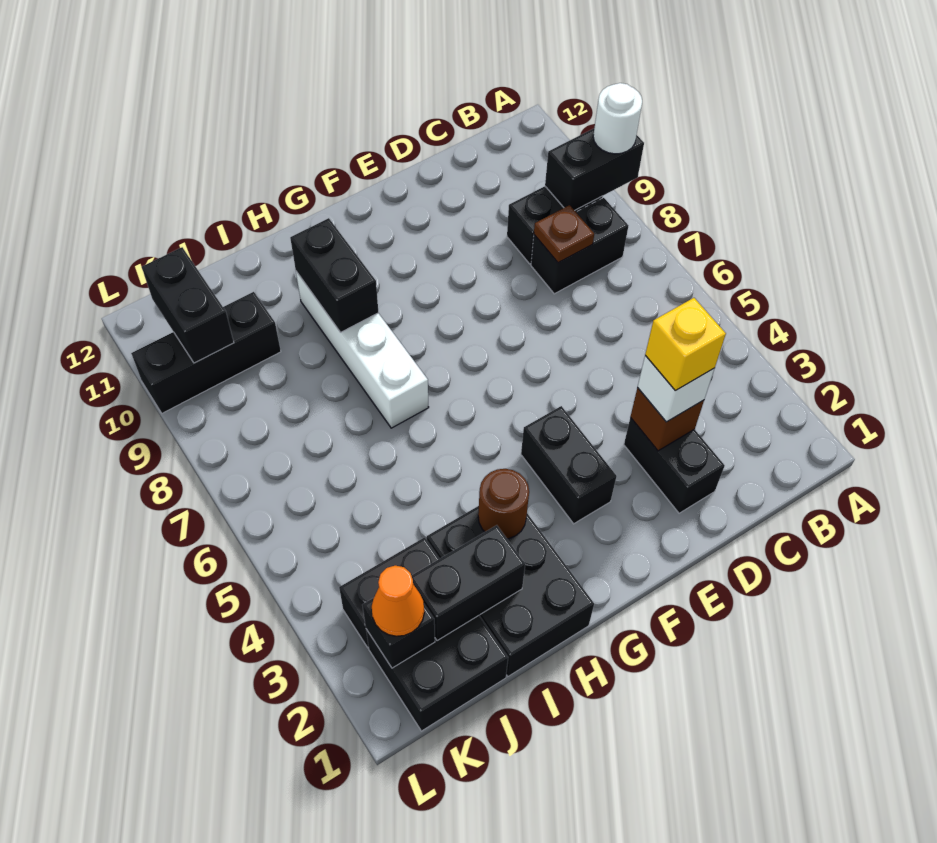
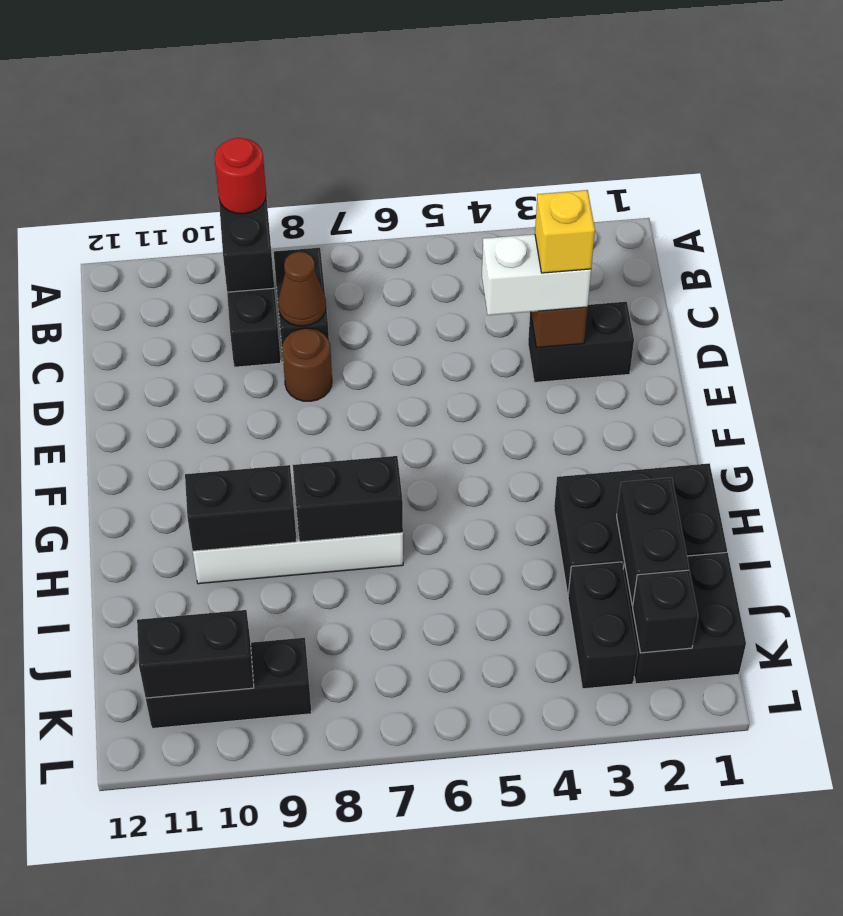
white round brick A9 level 3 -> red round brick A9 level 3
brown plate C8 level 2 -> brown cone C8 level 2
white brick D3 level 3 -> white brick D3:D4 level 3
black brick F3:F4 level 1 -> black brick H7:H8 level 2
brown round brick H3 level 2 -> brown round brick D8 level 1
black brick J10:L10 level 1 -> black brick K9:K11 level 1
orange cone K2 level 3 -> none

